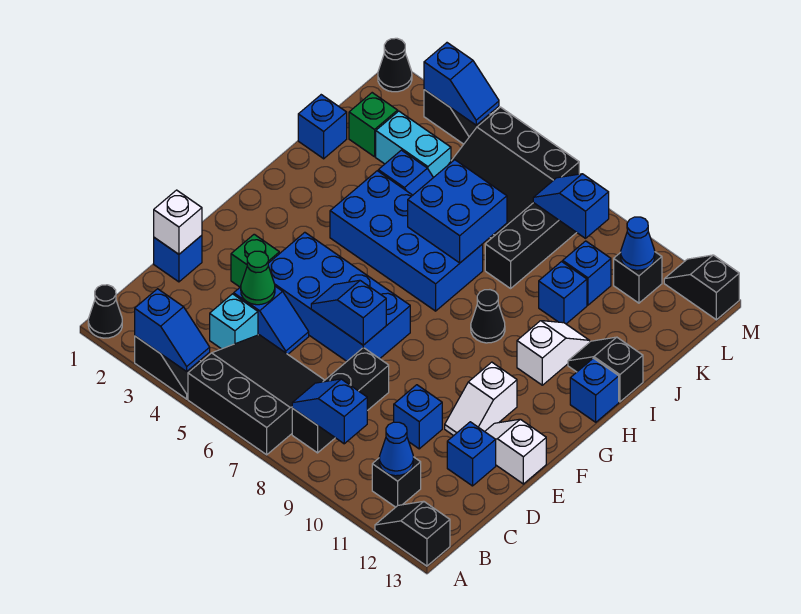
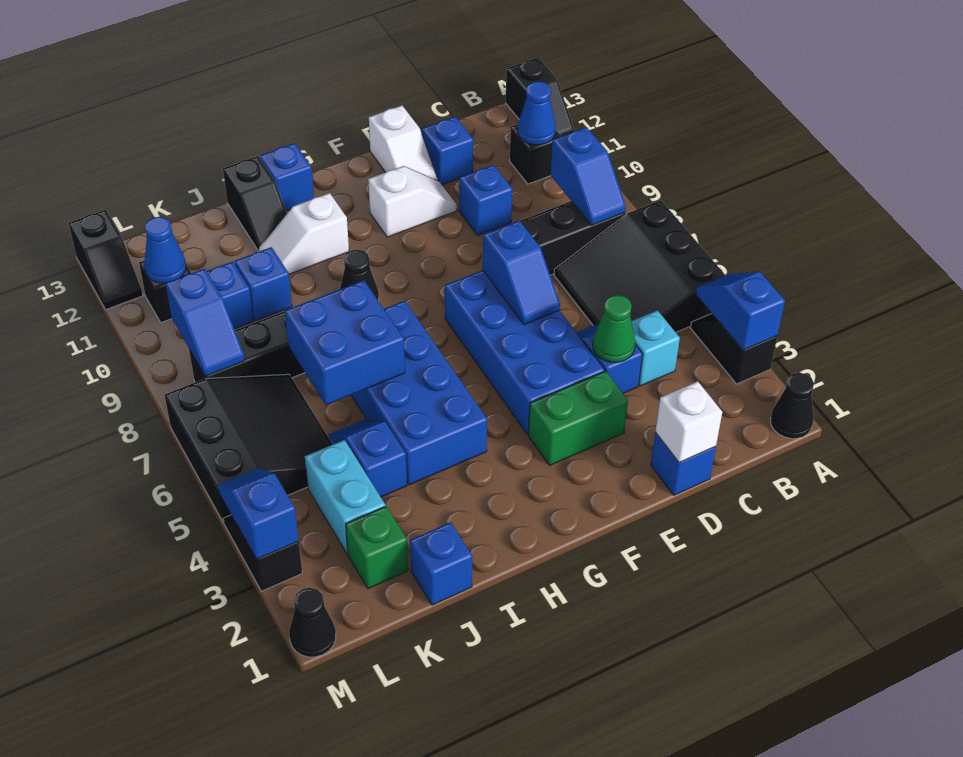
green brick E3 level 1 -> green brick E3:F3 level 1

